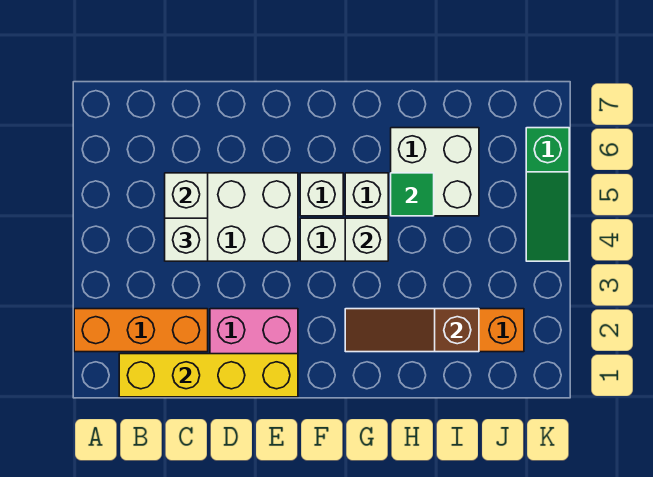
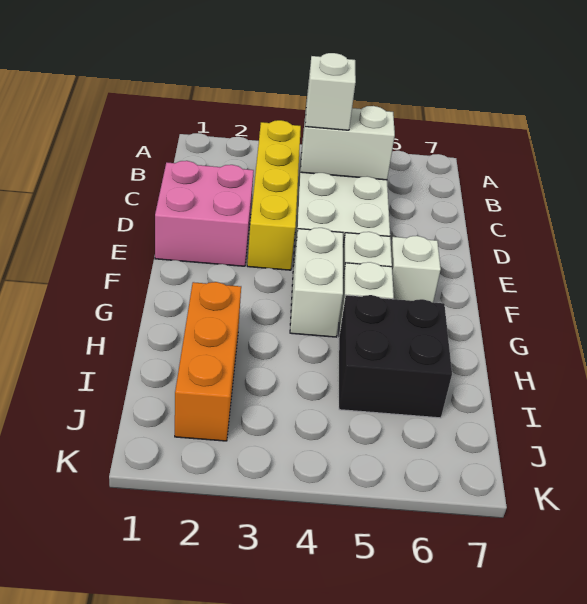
orange brick A2:C2 level 1 -> none
yellow brick B1:E1 level 2 -> yellow brick B3:E3 level 1
brown slope G2:I2 level 2 top I -> none
white brick G4 level 2 -> white brick F6 level 1
white brick H5:I6 level 1 -> black brick H5:I6 level 1
green tile H5 level 2 -> none
green slope K4:K6 level 1 top 6 -> none

